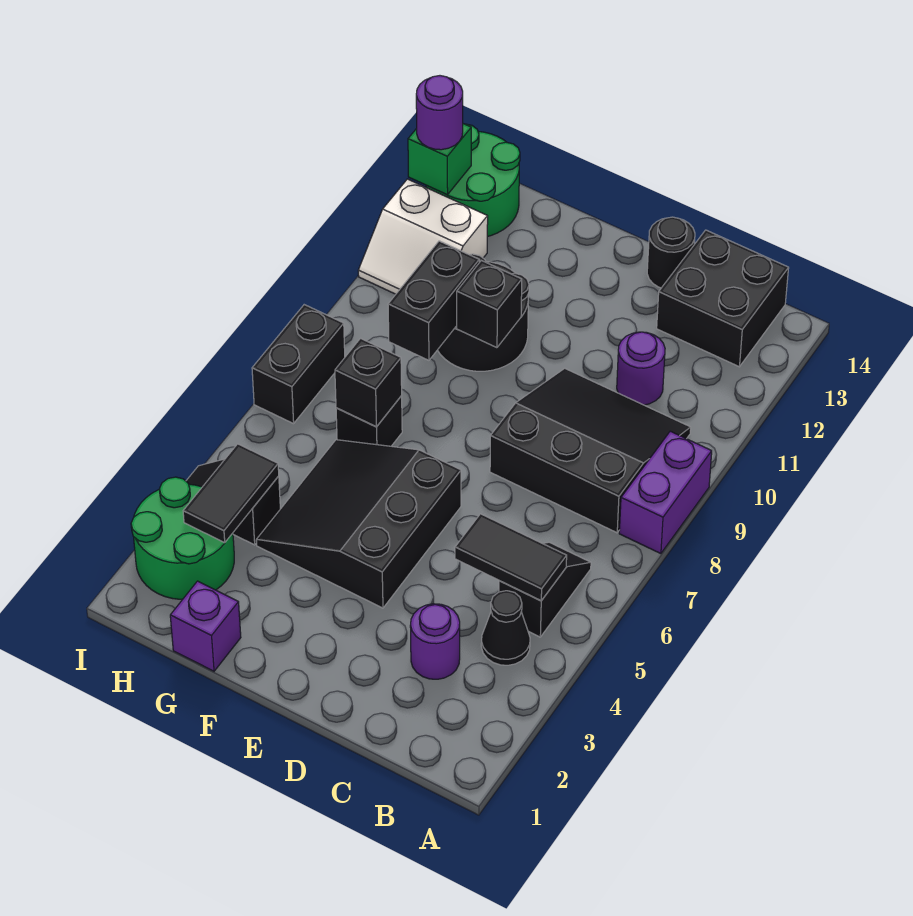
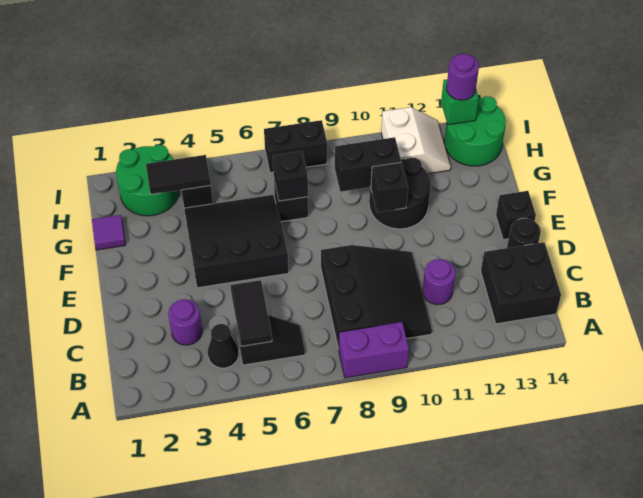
none -> black brick E14 level 1
purple brick G1 level 1 -> purple tile G1 level 1
white slope H11:I12 level 1 top 12 -> white slope H11:I12 level 1 top 11

